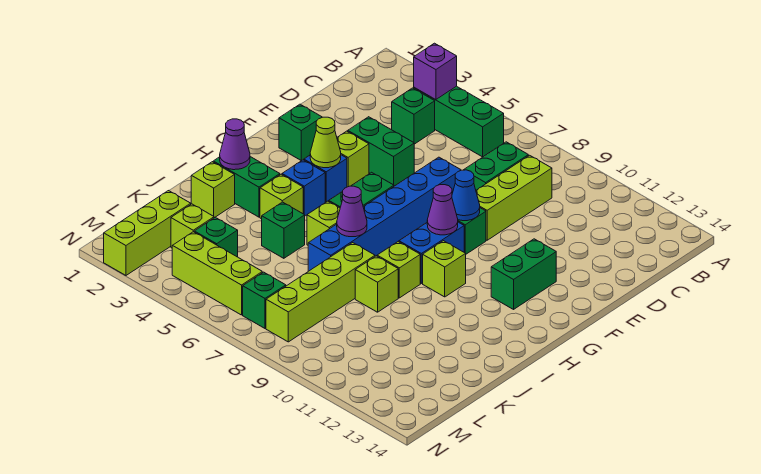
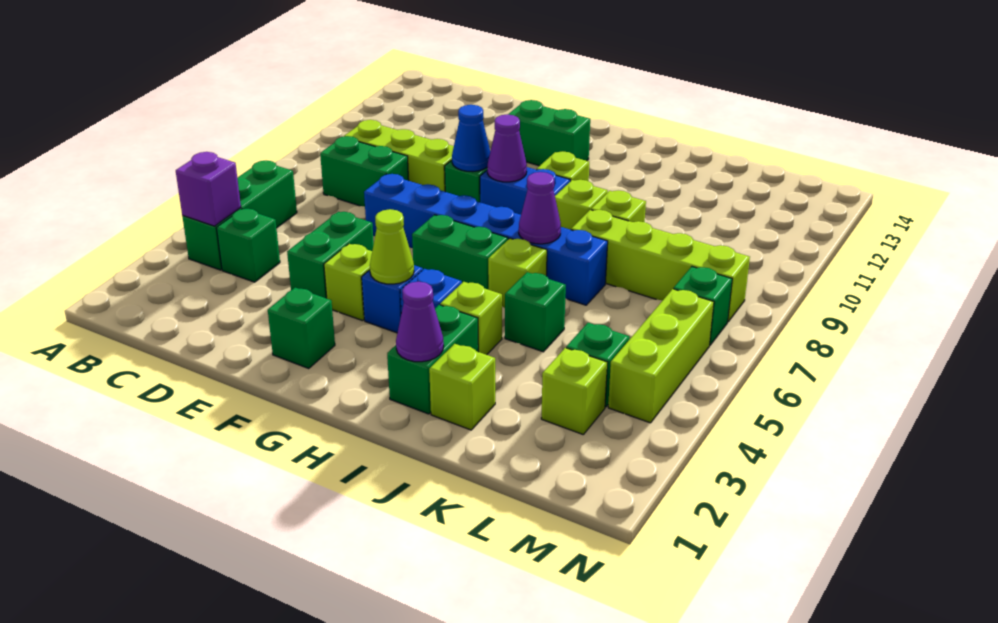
lime brick L2:N2 level 1 -> none

